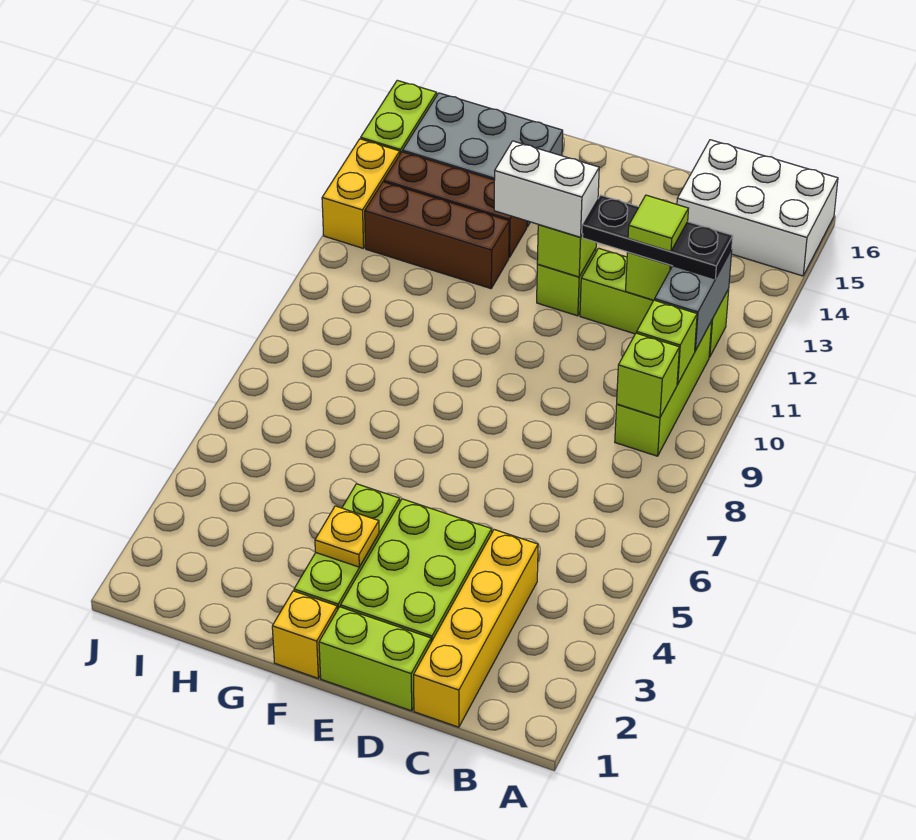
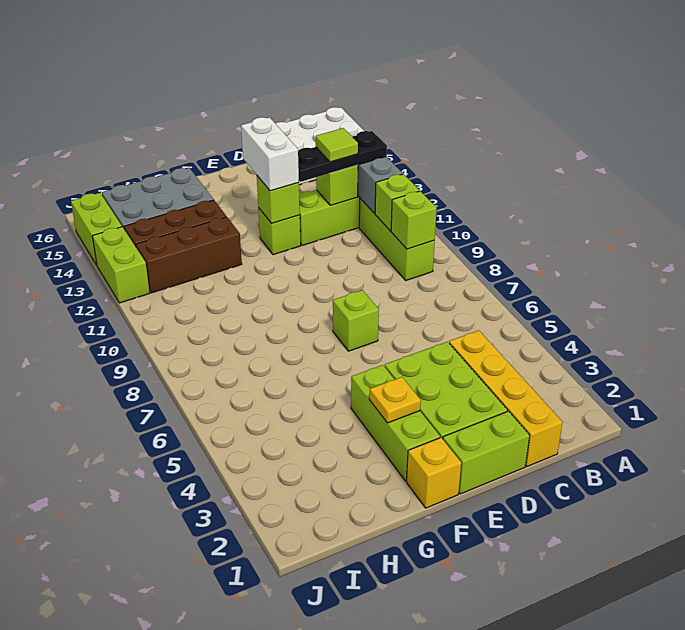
none -> lime brick E7 level 1
white brick E12:F12 level 3 -> white brick E12:E13 level 3
yellow brick J12:J13 level 1 -> lime brick J12:J13 level 1

